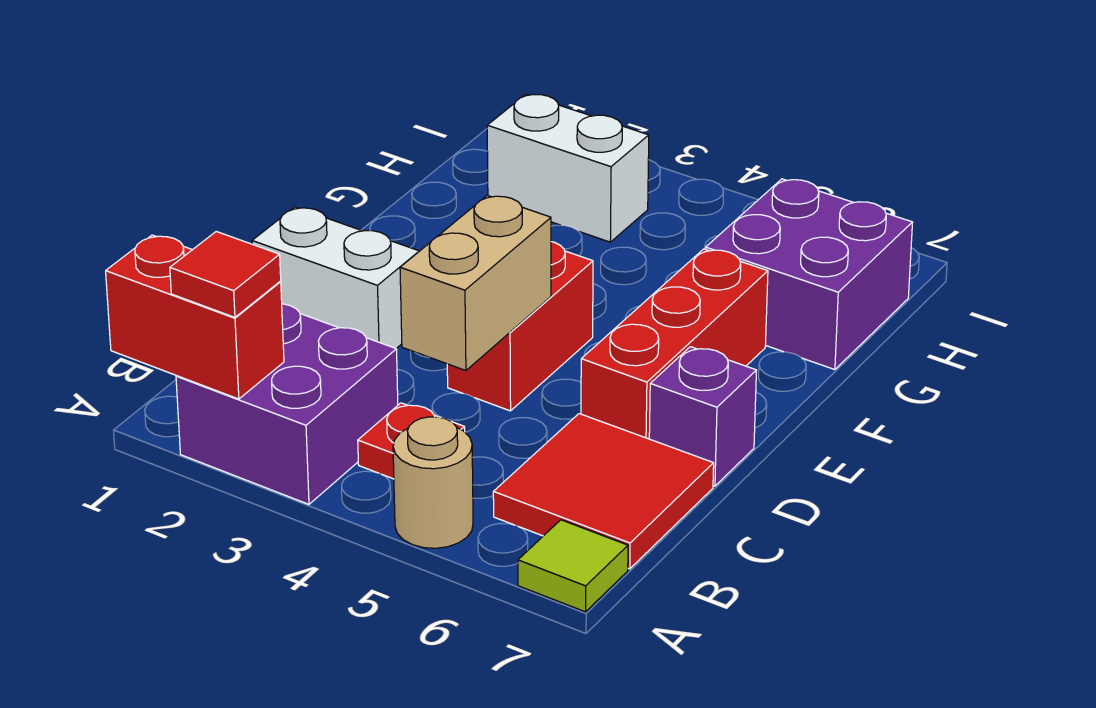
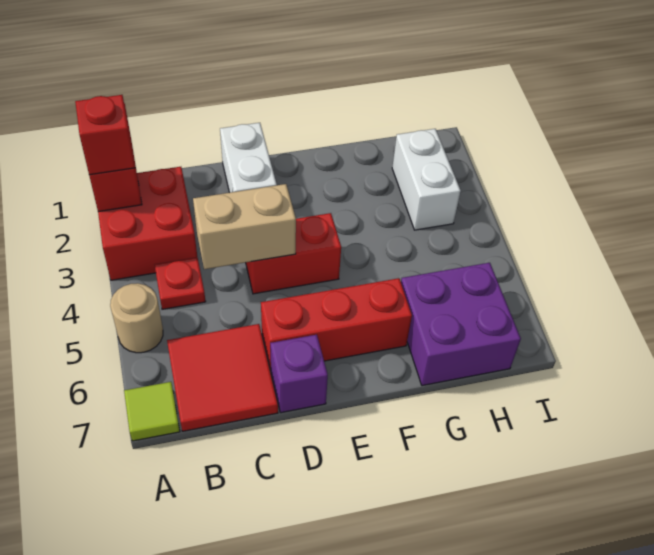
purple brick A2:B3 level 1 -> red brick A2:B3 level 1
red tile A2 level 3 -> red brick A2 level 3

